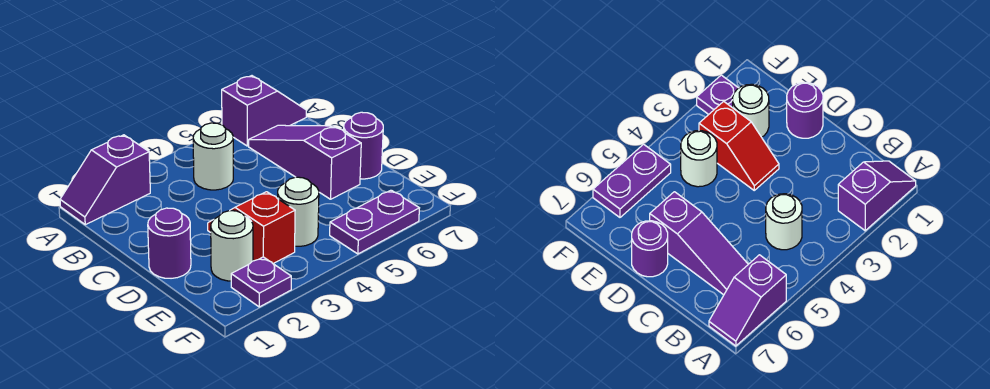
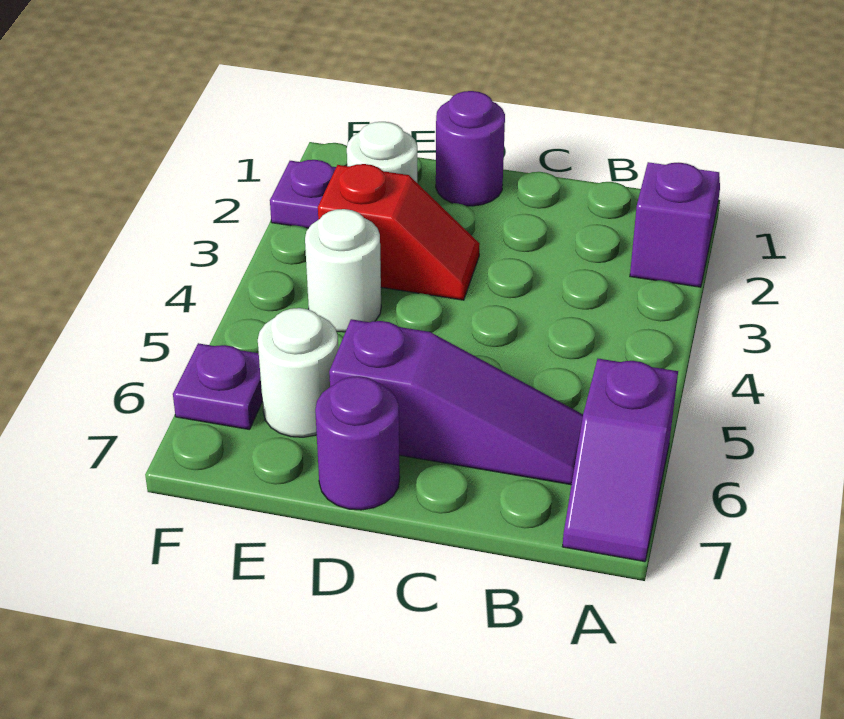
white round brick B4 level 1 -> white round brick E6 level 1
purple plate F5:F6 level 1 -> purple plate F6 level 1

